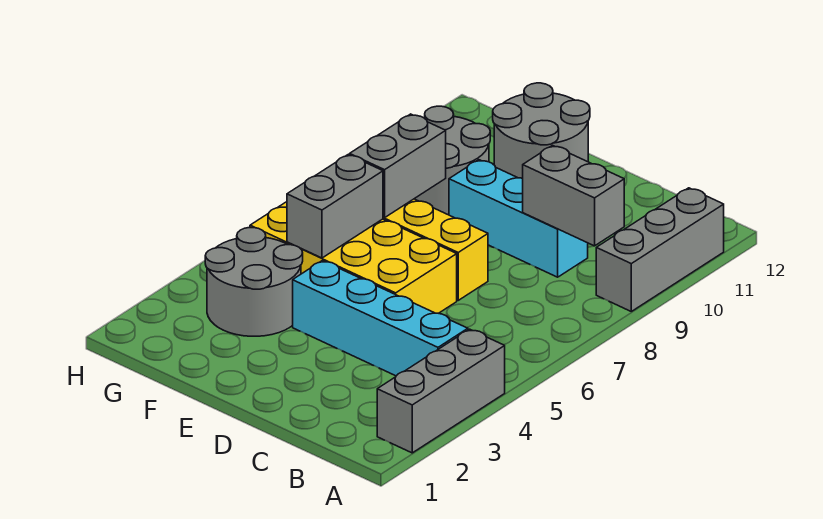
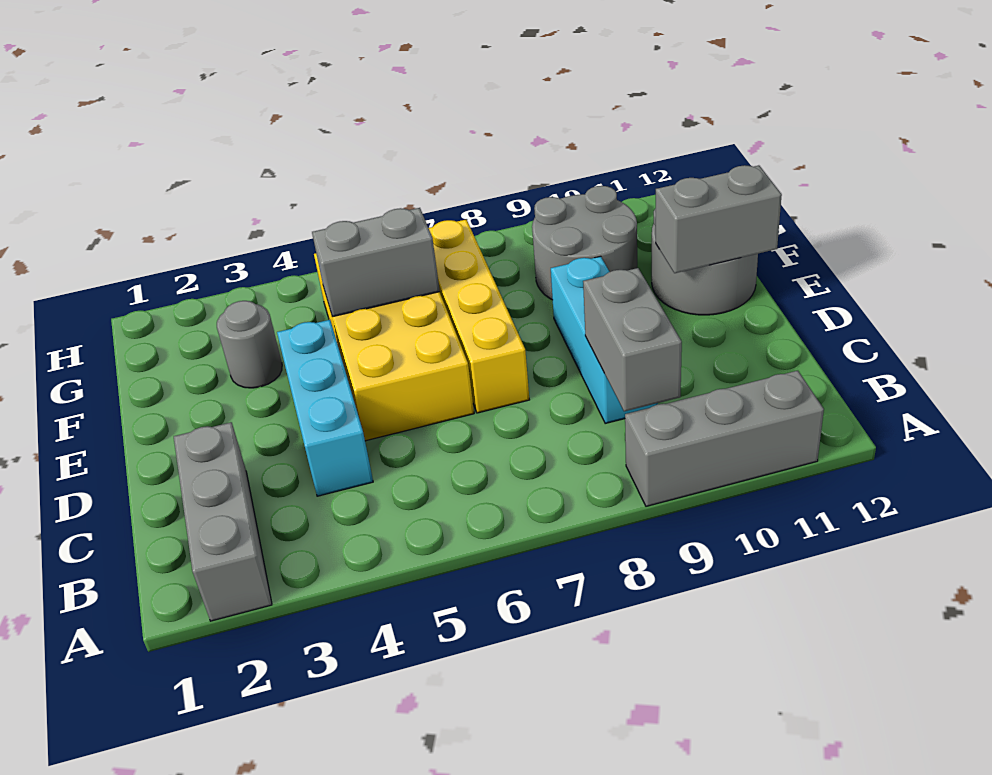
grey brick A2:A4 level 1 -> grey brick A2:C2 level 1
cyan brick B4:E4 level 1 -> cyan brick C4:E4 level 1
grey round brick F3:G4 level 1 -> grey round brick F3 level 1
grey brick F7:F8 level 2 -> grey brick E11:E12 level 2

